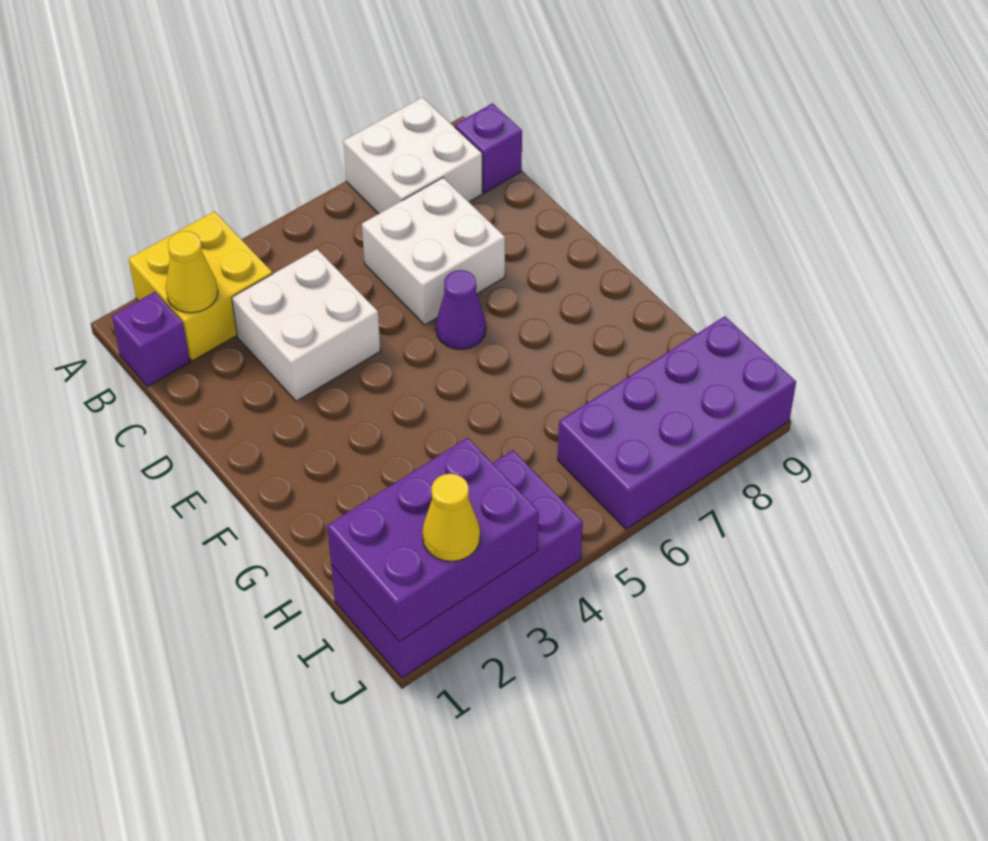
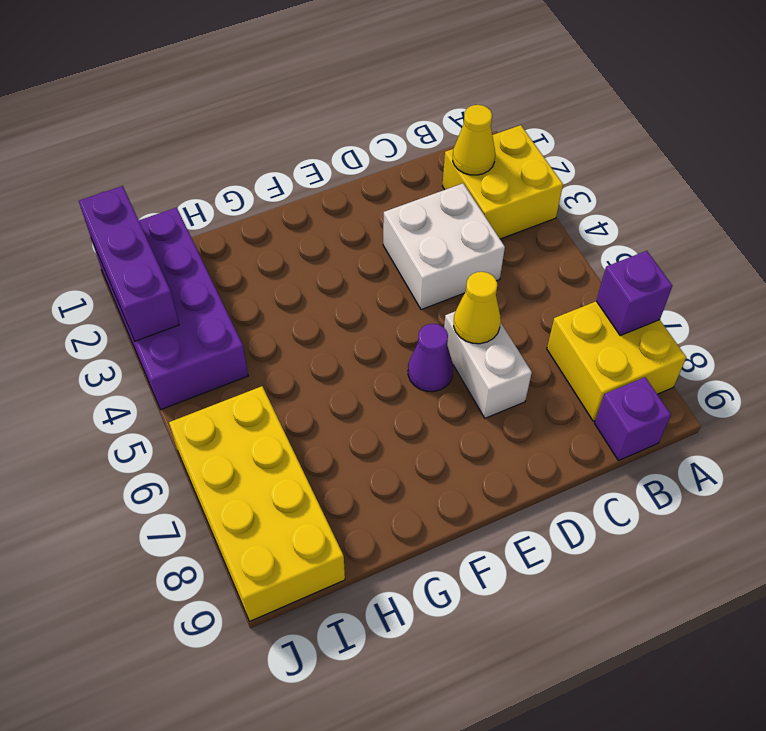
white brick A7:B8 level 1 -> yellow brick A7:B8 level 1
purple brick B1 level 1 -> purple brick A7 level 2
white brick C6:D7 level 1 -> white brick D6:D7 level 1
purple brick I1:J3 level 2 -> purple brick J1:J3 level 2
purple brick I6:J9 level 1 -> yellow brick I6:J9 level 1
yellow cone J2 level 3 -> yellow cone D6 level 2

